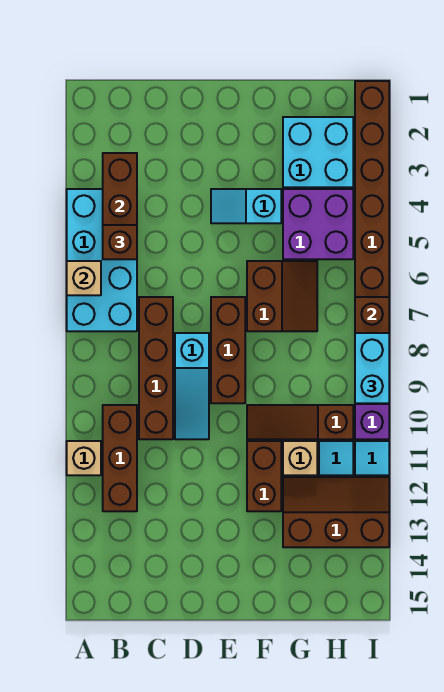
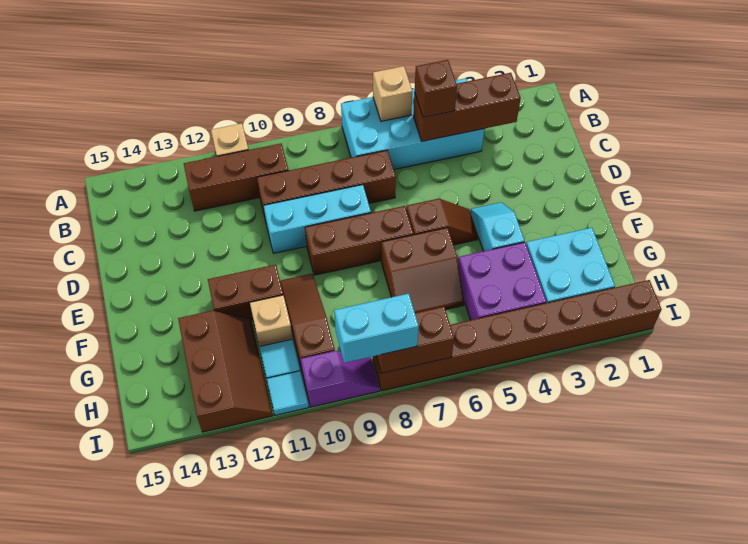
cyan slope D8:D10 level 1 top 8 -> cyan brick D8:D10 level 1
none -> brown slope E5:E6 level 1 top 6

